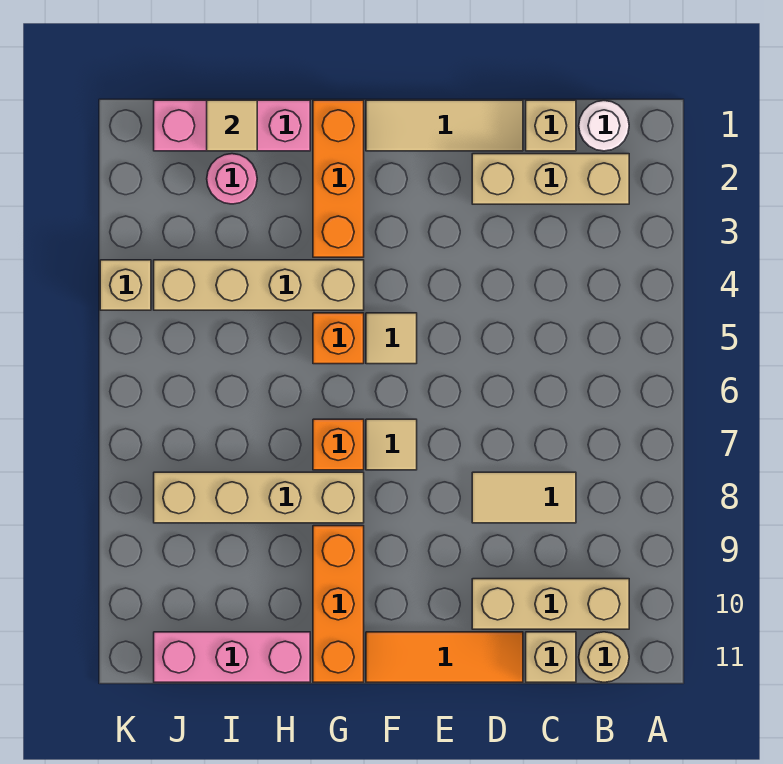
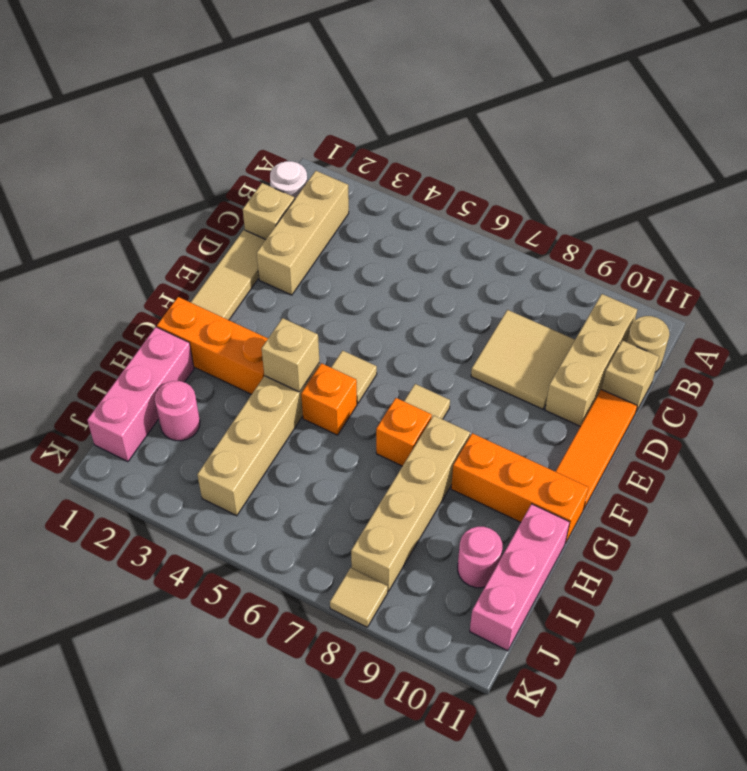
tan tile C8:D8 level 1 -> tan tile C8:D9 level 1
tan tile I1 level 2 -> tan tile K8 level 1
none -> pink round brick I10 level 1
tan brick K4 level 1 -> tan brick G4 level 2

